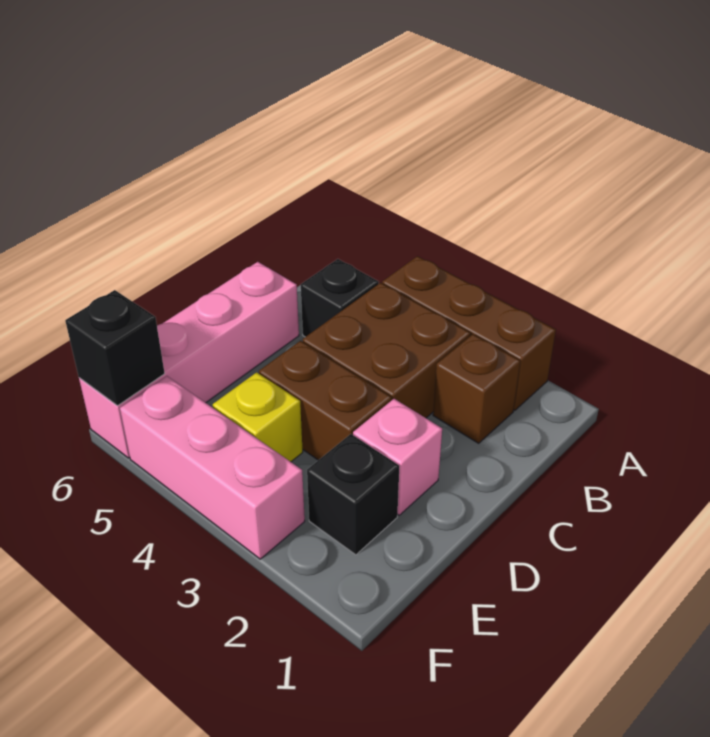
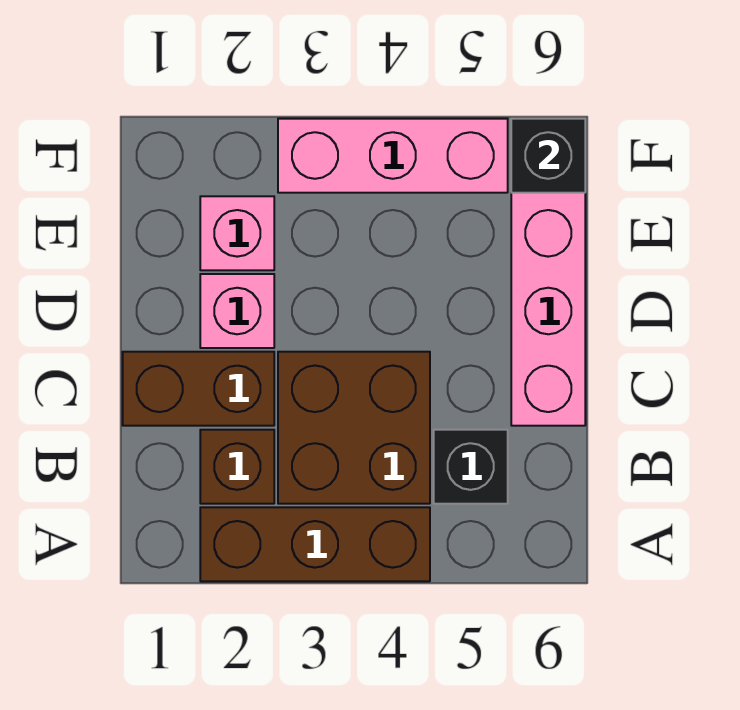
brown brick D3:D4 level 1 -> brown brick C1:C2 level 1
black brick E2 level 1 -> pink brick E2 level 1
yellow brick E4 level 1 -> none

